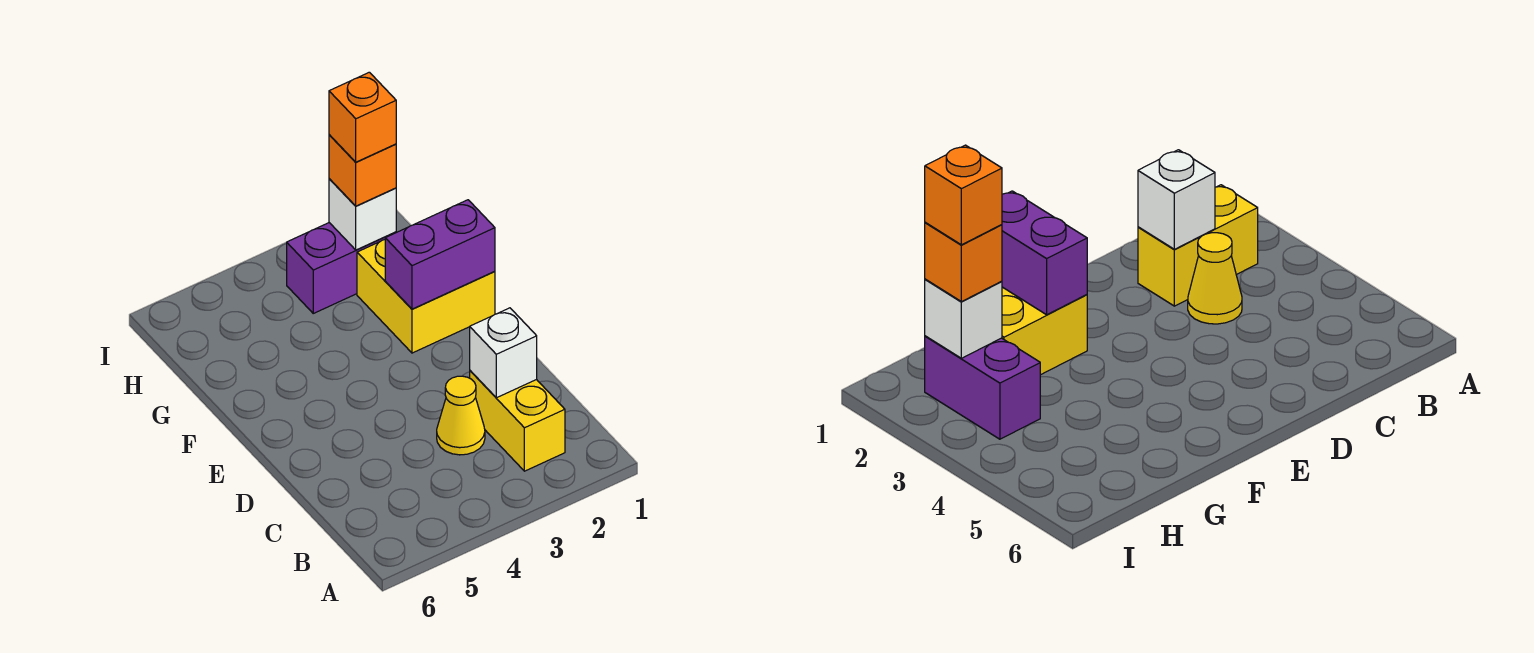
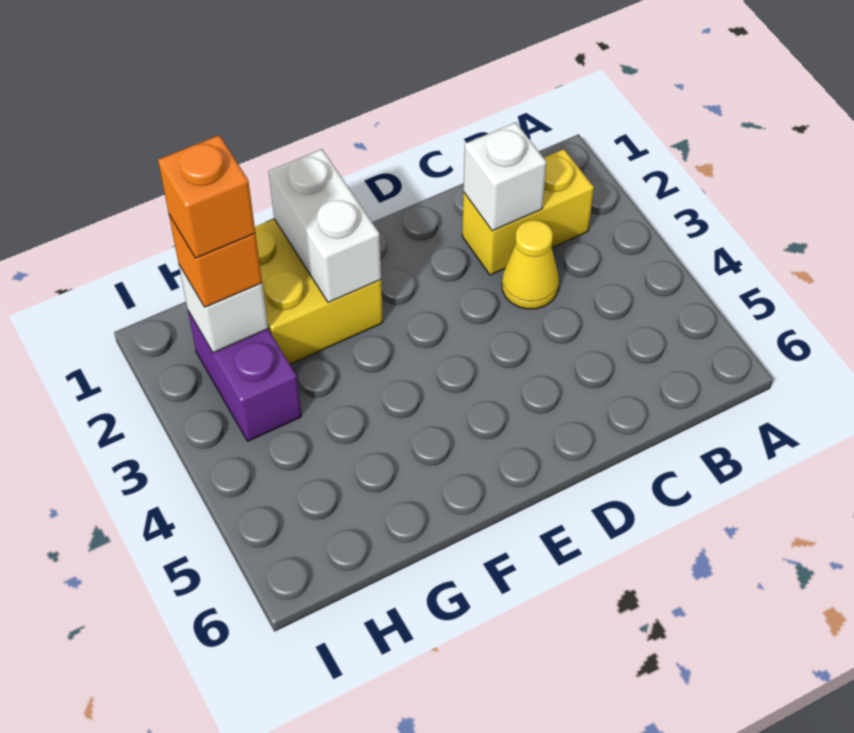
purple brick F1:F2 level 2 -> white brick F1:F2 level 2

